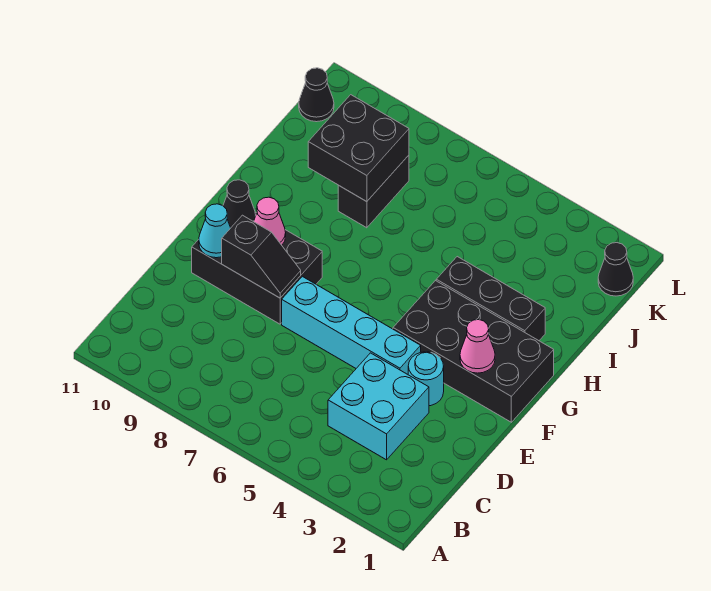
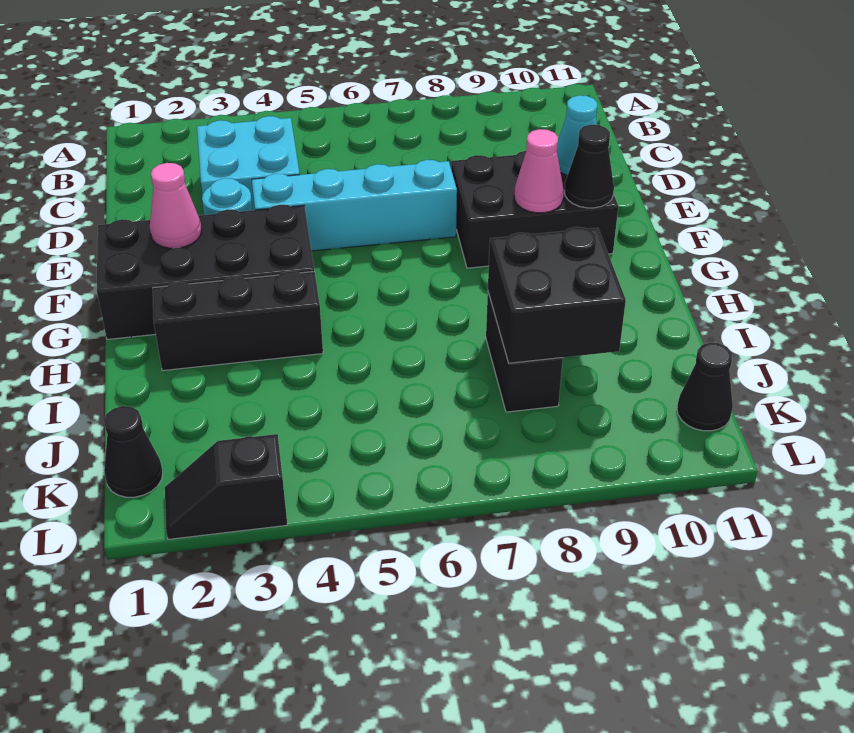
black slope E8:E9 level 2 top 9 -> black slope L2:L3 level 1 top 3

